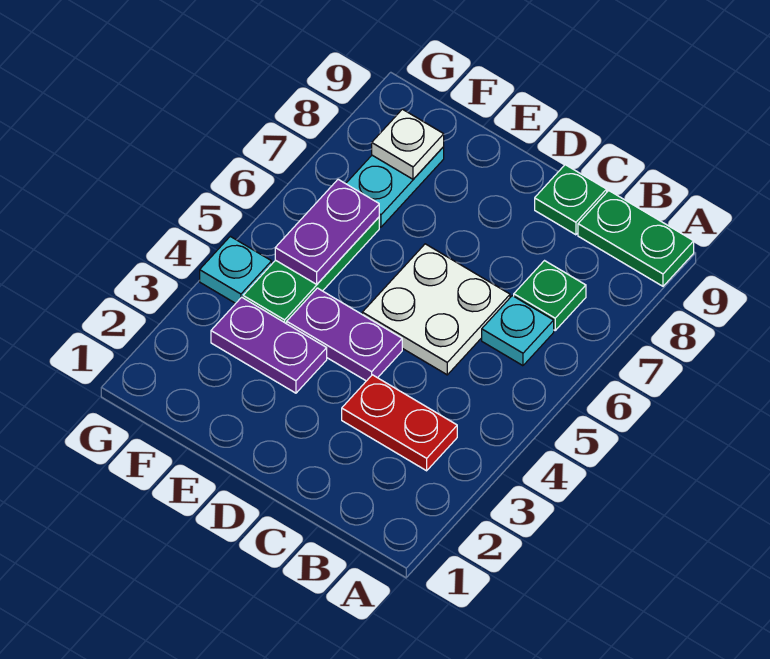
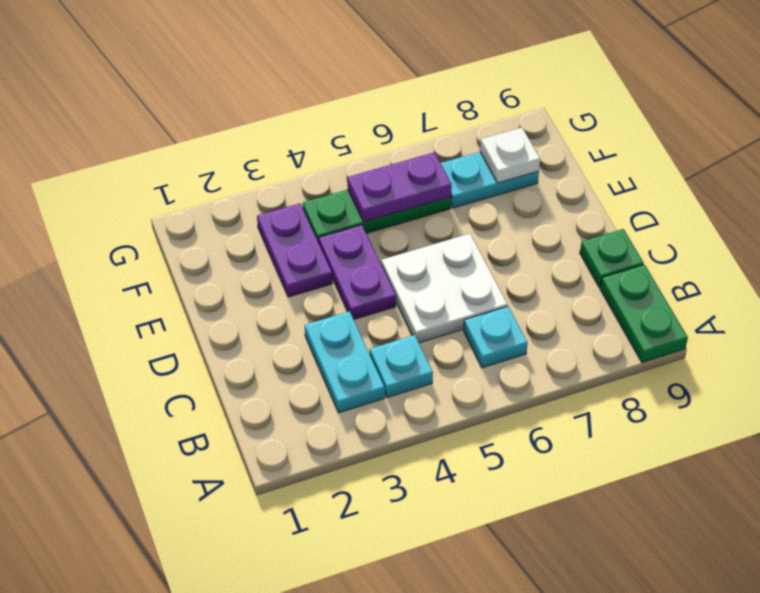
red plate B3:C3 level 1 -> cyan plate B3:C3 level 1
green plate B7 level 1 -> none
cyan plate G4 level 1 -> cyan plate B4 level 1

